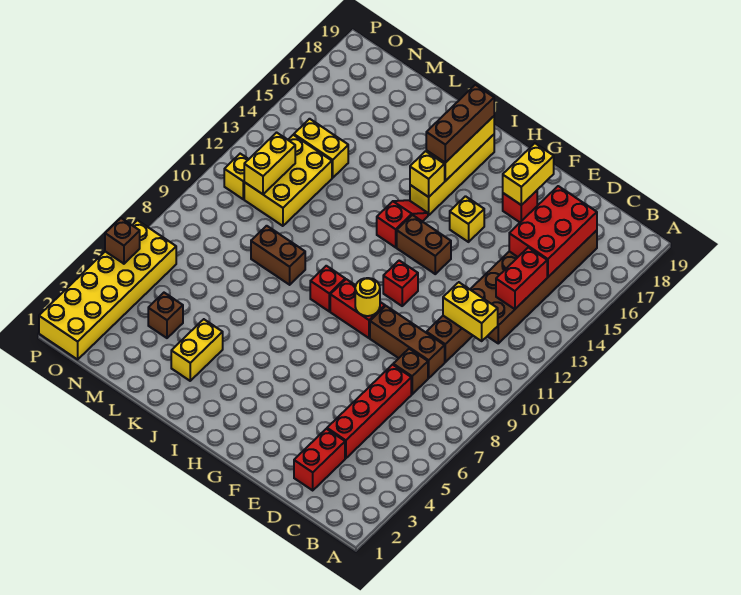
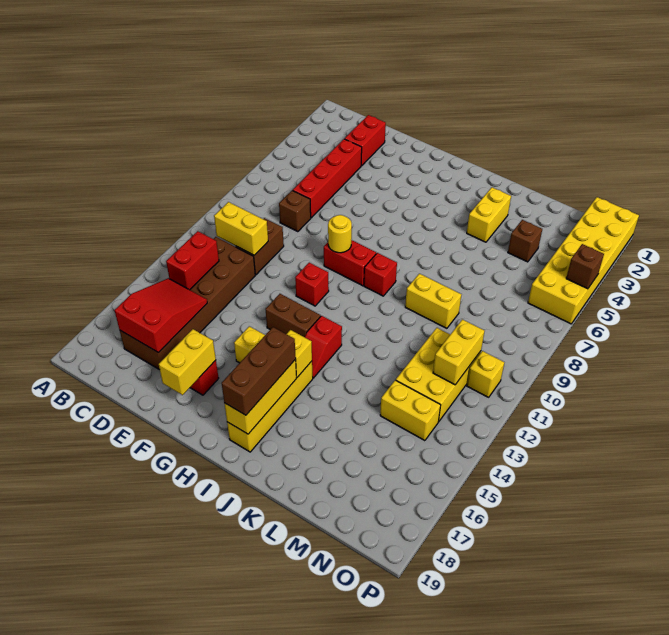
red brick C15:D17 level 2 -> red slope C15:D17 level 2 top 17
brown brick D9:F9 level 1 -> none
brown brick K9:L9 level 1 -> yellow brick K9:L9 level 1

